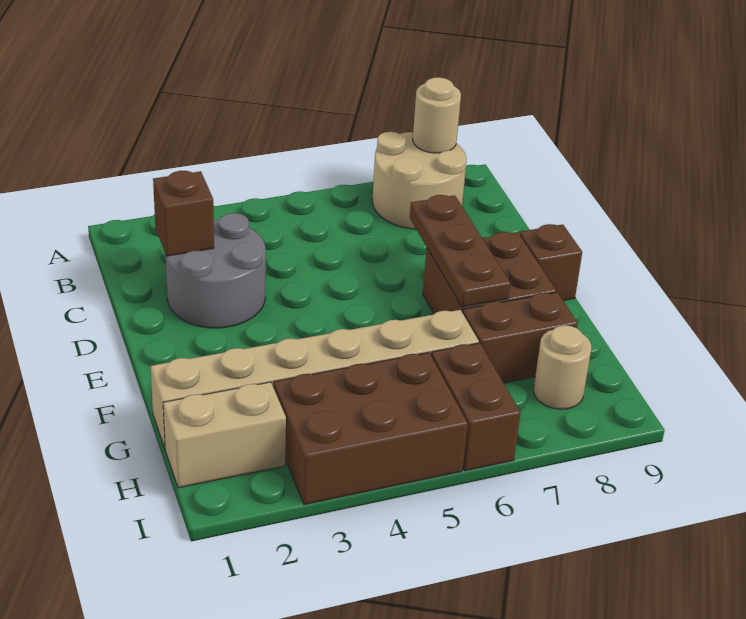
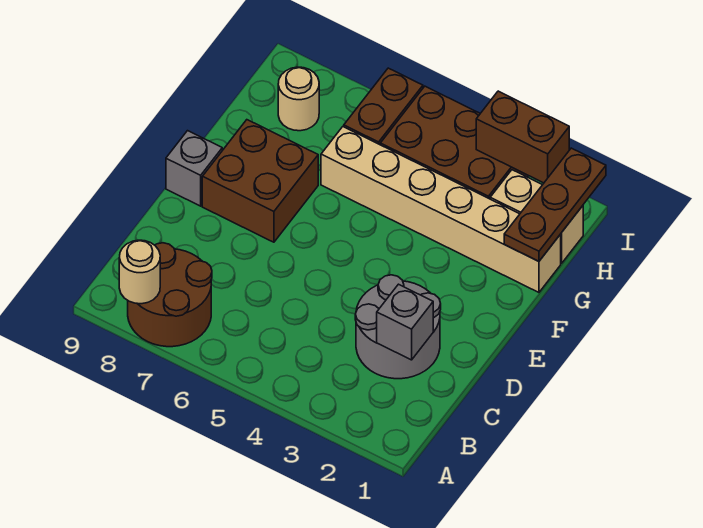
tan round brick A7:B8 level 1 -> brown round brick A7:B8 level 1
brown brick C2 level 2 -> grey brick C2 level 2
brown plate D7:F7 level 2 -> brown plate G1:I1 level 2
brown brick E9 level 1 -> grey brick E9 level 1
brown brick G7:G8 level 1 -> brown brick I2:I3 level 2

